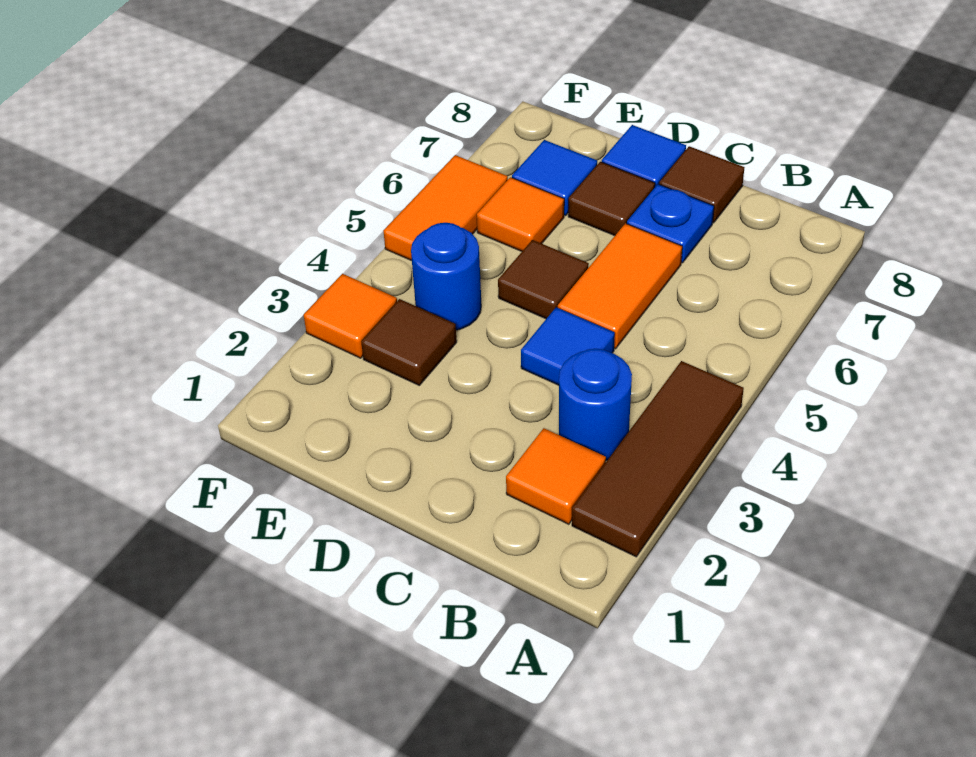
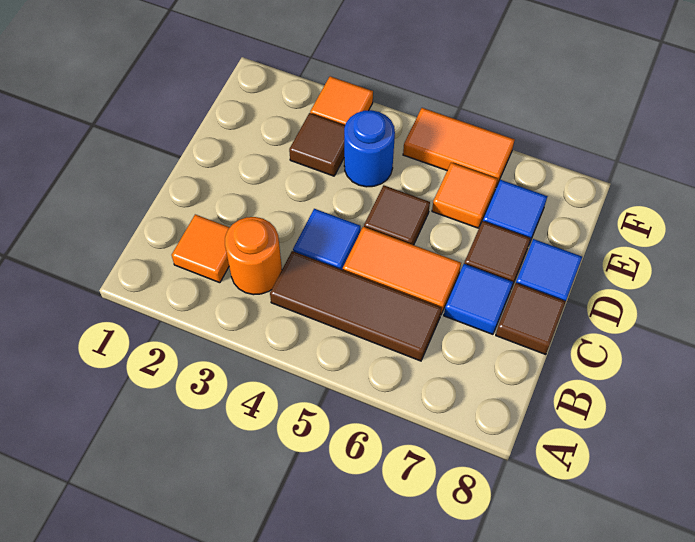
brown tile A2:A4 level 1 -> brown tile B4:B6 level 1
blue round brick B3 level 1 -> orange round brick B3 level 1
blue plate C7 level 1 -> blue tile C7 level 1

